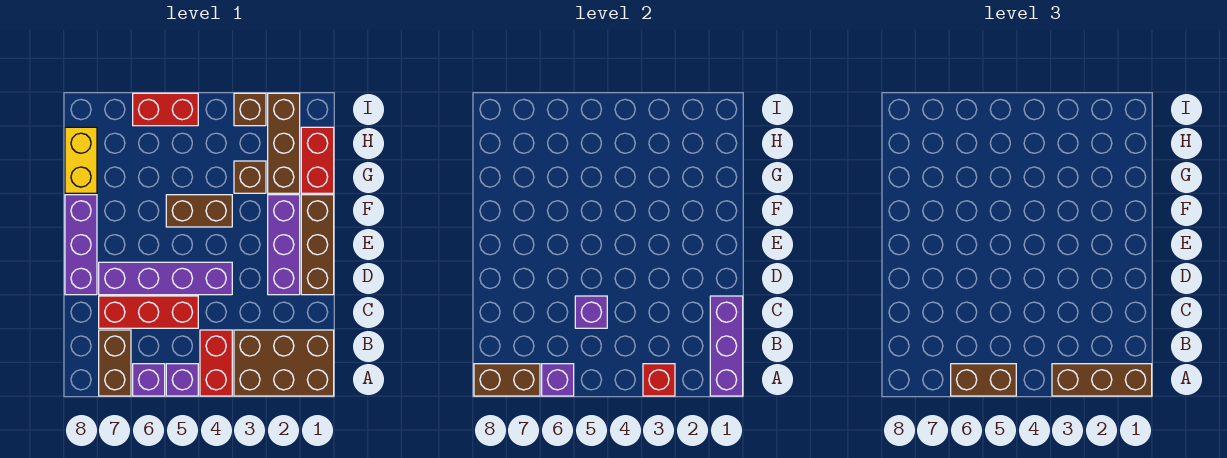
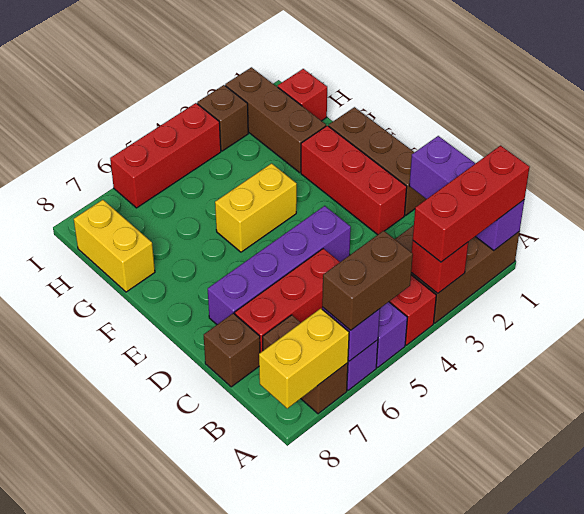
brown brick A1:A3 level 3 -> red brick A1:A3 level 3
brown brick A7:A8 level 2 -> yellow brick A7:A8 level 2
purple brick C5 level 2 -> none
purple brick D2:F2 level 1 -> red brick D2:F2 level 1
purple brick D8:F8 level 1 -> none
brown brick F4:F5 level 1 -> yellow brick F4:F5 level 1
red brick G1:H1 level 1 -> red brick H1 level 1
brown brick G3 level 1 -> brown brick C8 level 1
red brick I5:I6 level 1 -> red brick I4:I6 level 1

